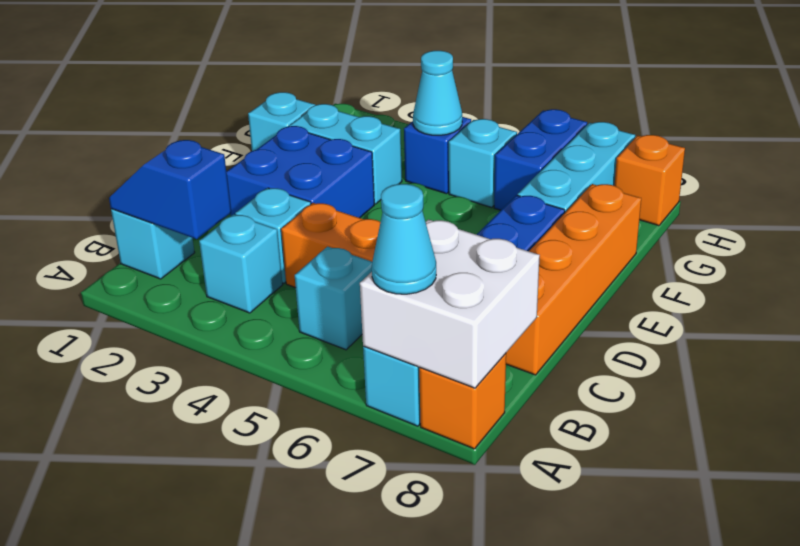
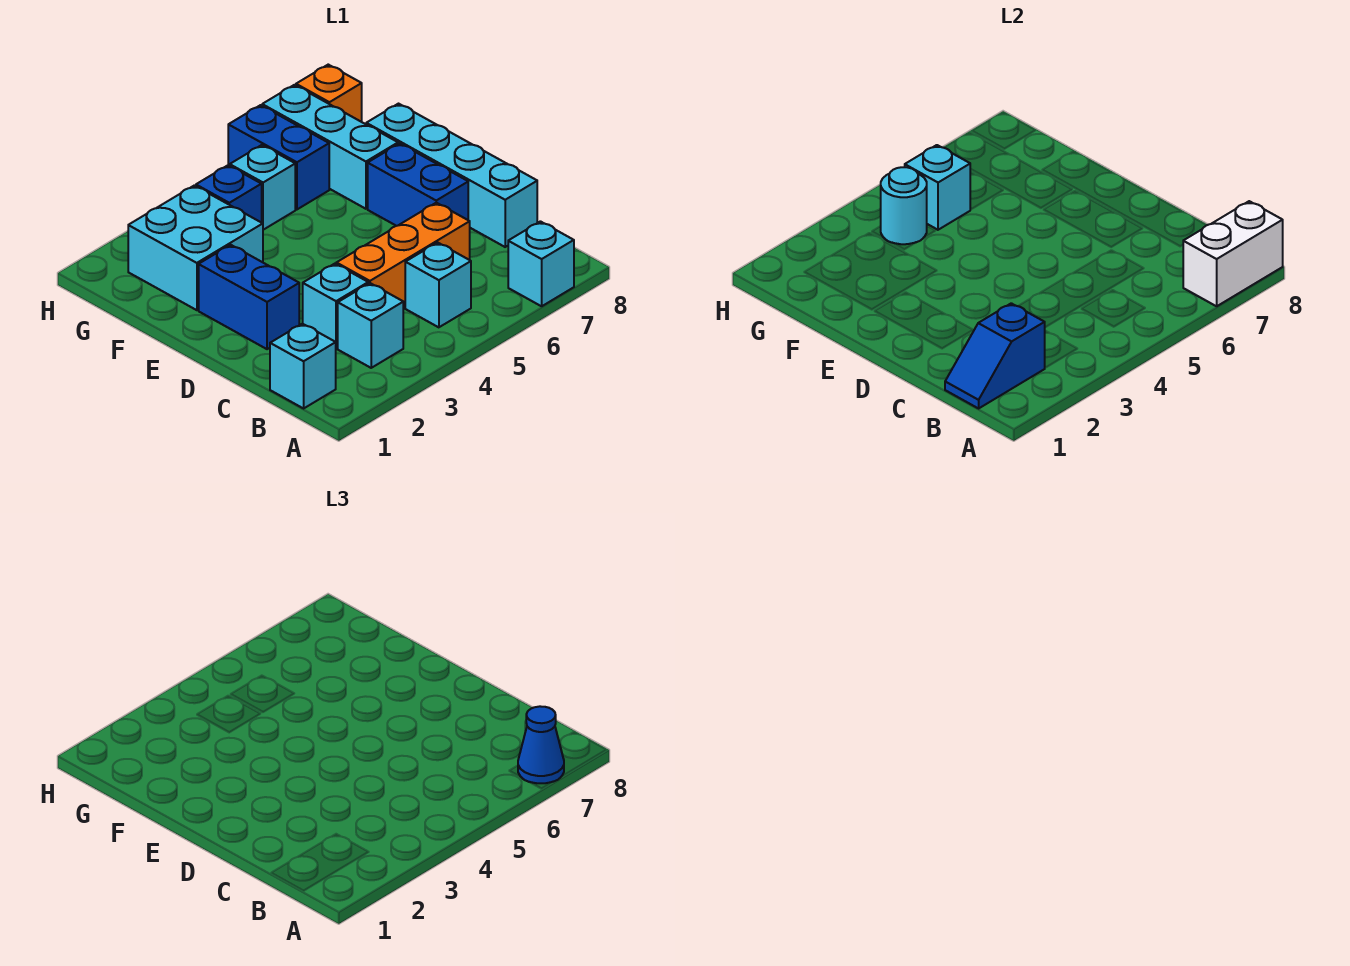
white brick A7:B8 level 2 -> white brick A7:A8 level 2
cyan cone A7 level 3 -> blue cone A7 level 3
orange brick A8 level 1 -> none
orange brick C8:F8 level 1 -> cyan brick C8:F8 level 1
blue brick D2:E3 level 1 -> blue brick D2:E2 level 1
cyan brick F1 level 1 -> cyan brick G5 level 2
cyan brick F2:F3 level 1 -> cyan brick F2:G3 level 1
cyan cone G4 level 2 -> cyan round brick G4 level 2

